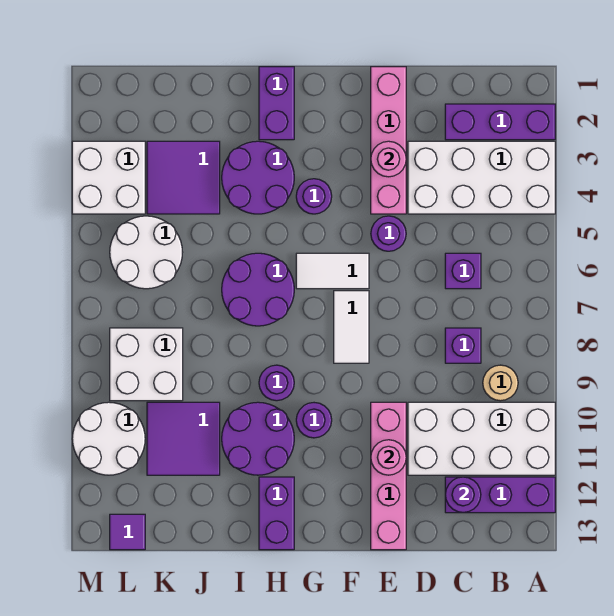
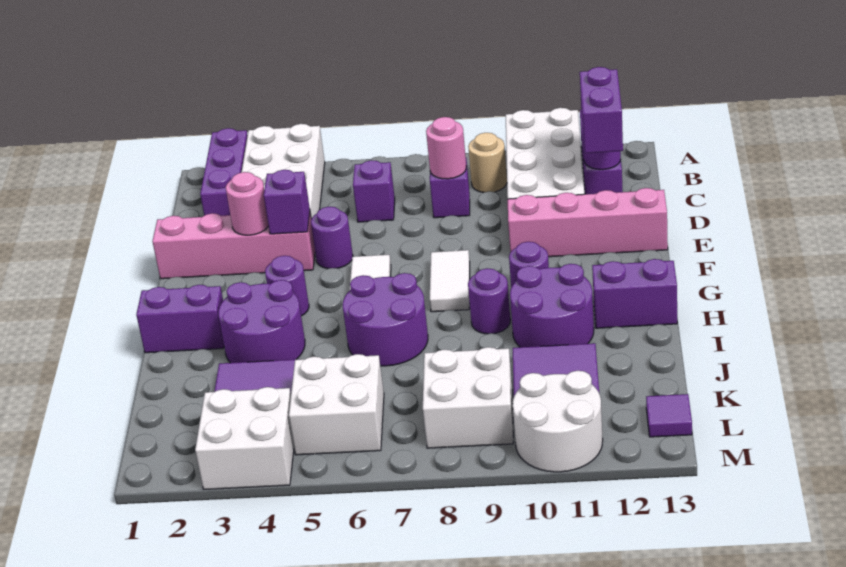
none -> purple brick C12:D12 level 3
none -> purple brick E4 level 2
pink round brick E11 level 2 -> pink round brick C8 level 2
white tile F7:F8 level 1 -> white tile F8:G8 level 1
white round brick K5:L6 level 1 -> white brick K5:L6 level 1

